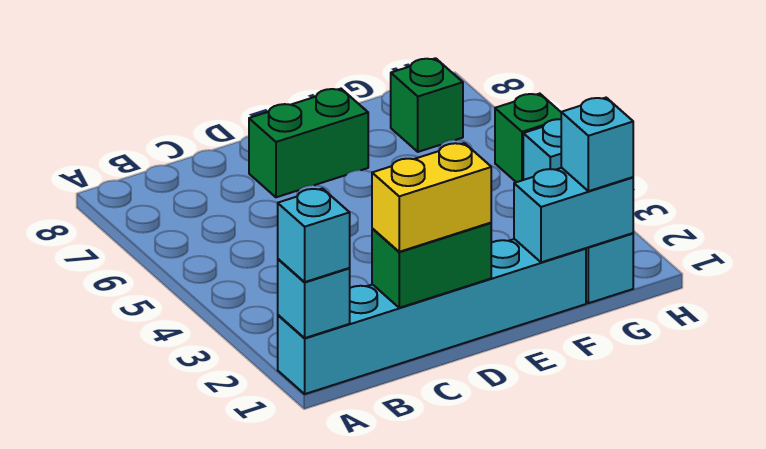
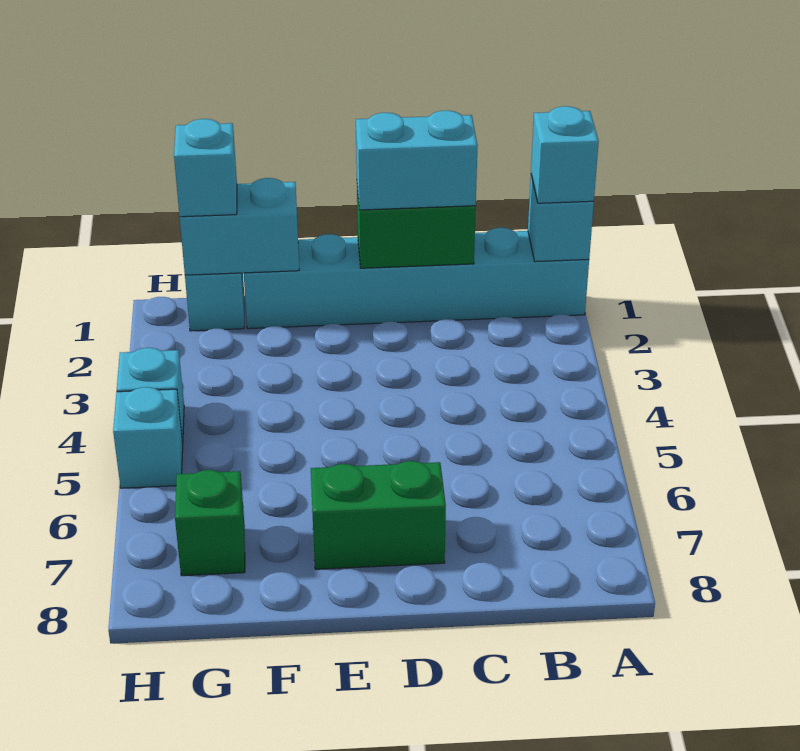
yellow brick C1:D1 level 3 -> cyan brick C1:D1 level 3
green brick H5 level 1 -> cyan brick H5 level 1

